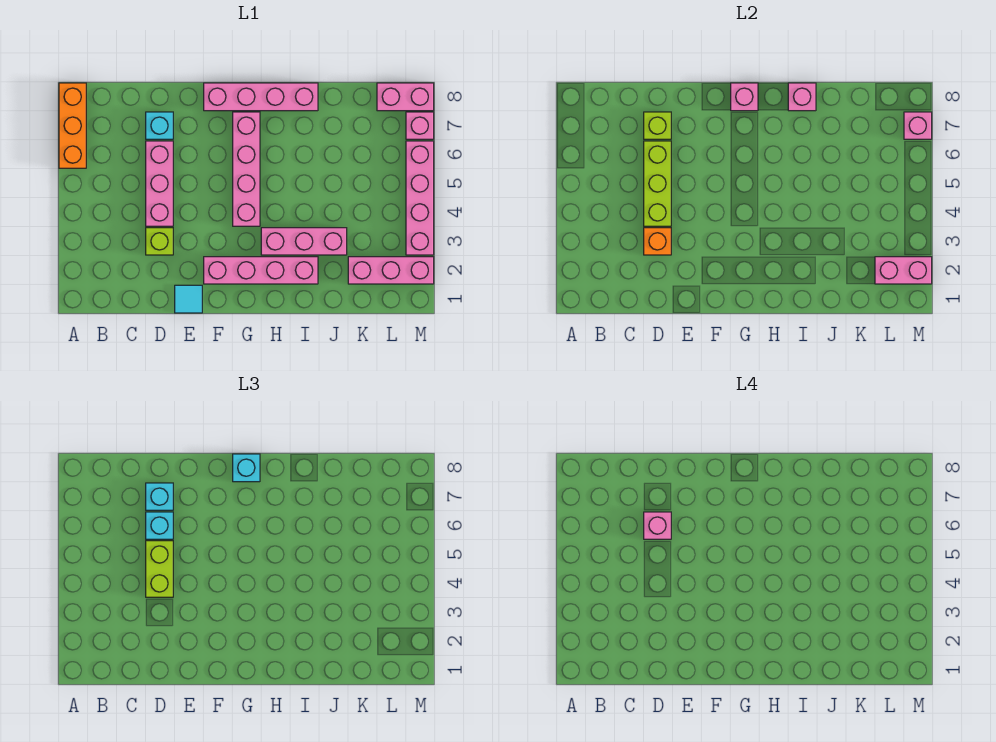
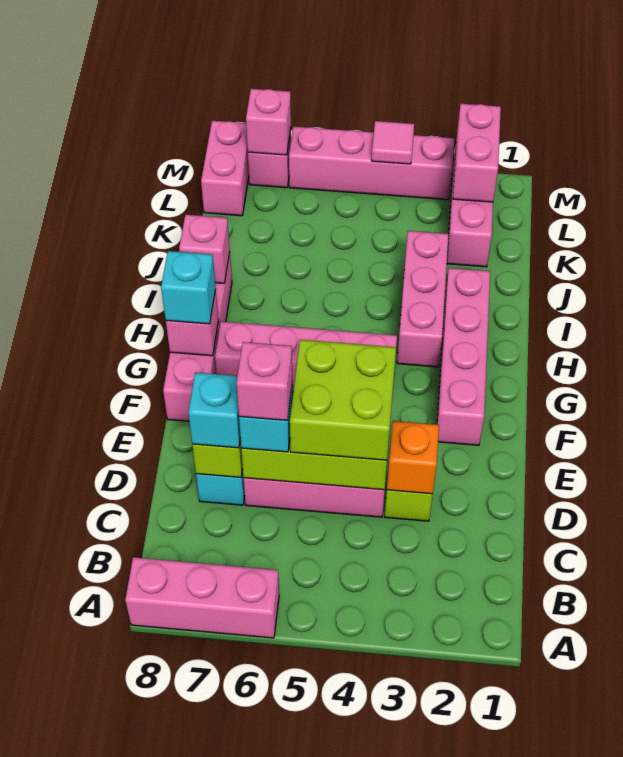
orange brick A6:A8 level 1 -> pink brick A6:A8 level 1
lime brick D4:D5 level 3 -> lime brick D4:E5 level 3
cyan tile E1 level 1 -> none
none -> pink tile M4 level 2

